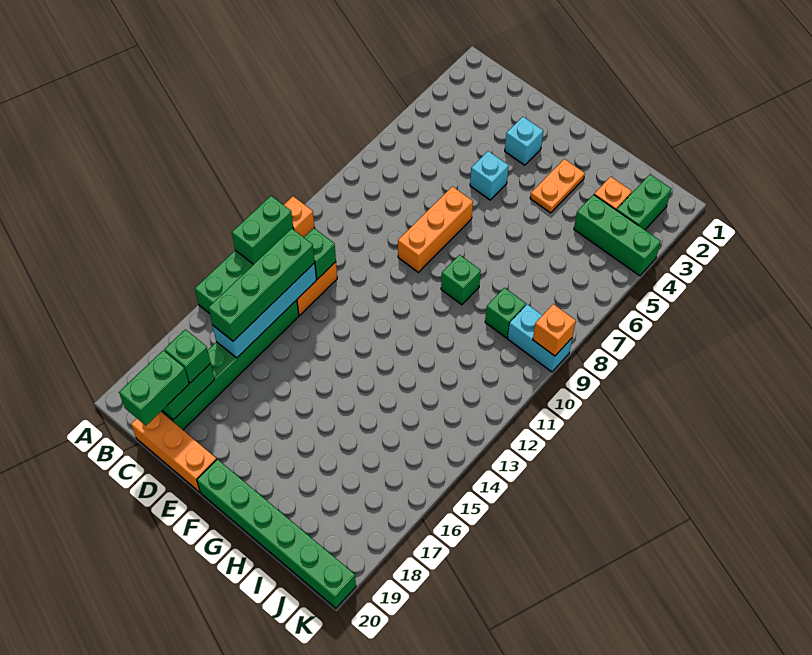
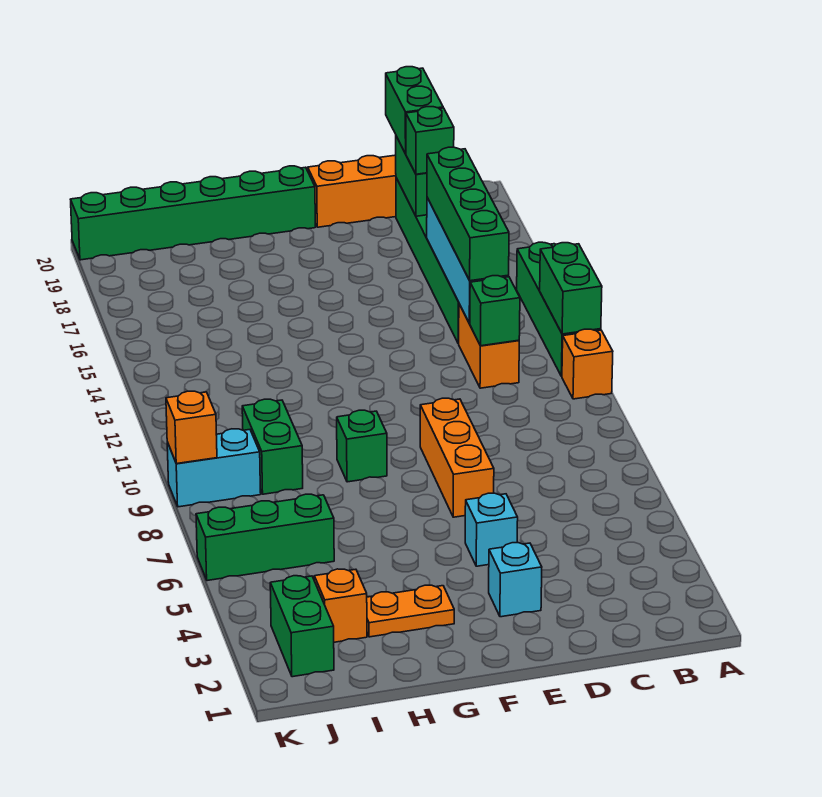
orange plate G3:G4 level 1 -> orange plate G3:H3 level 1
green brick I4:K4 level 1 -> green brick I6:K6 level 1
green brick I9 level 1 -> green brick I9:I10 level 1

